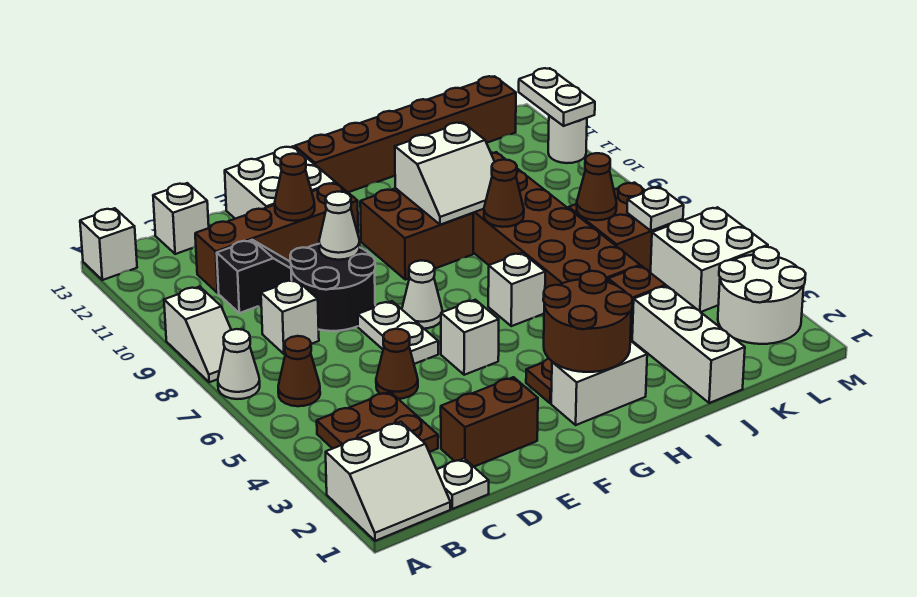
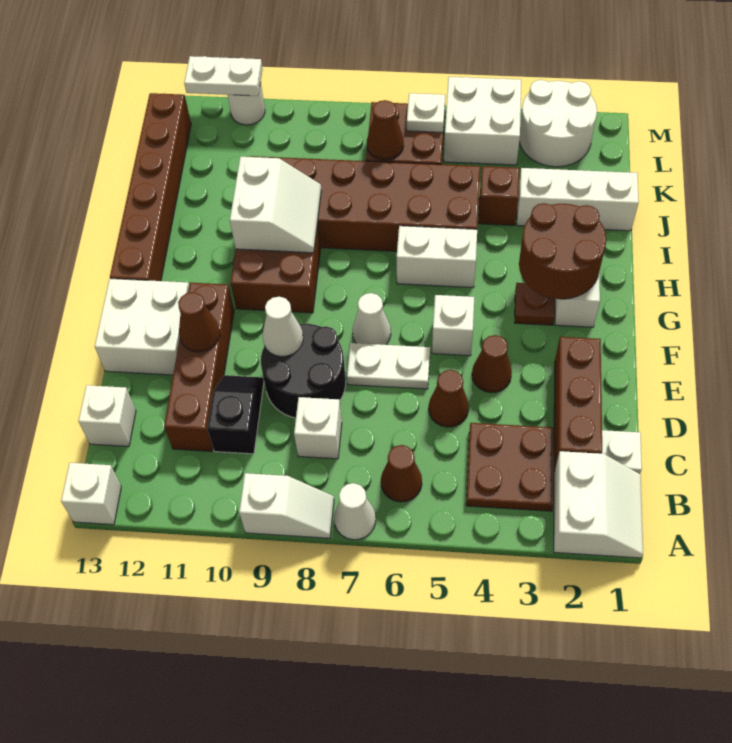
brown brick D2:E2 level 1 -> brown brick C2:E2 level 1
white brick H6 level 1 -> white brick H5:H6 level 1
brown cone I8 level 2 -> brown cone E4 level 1

